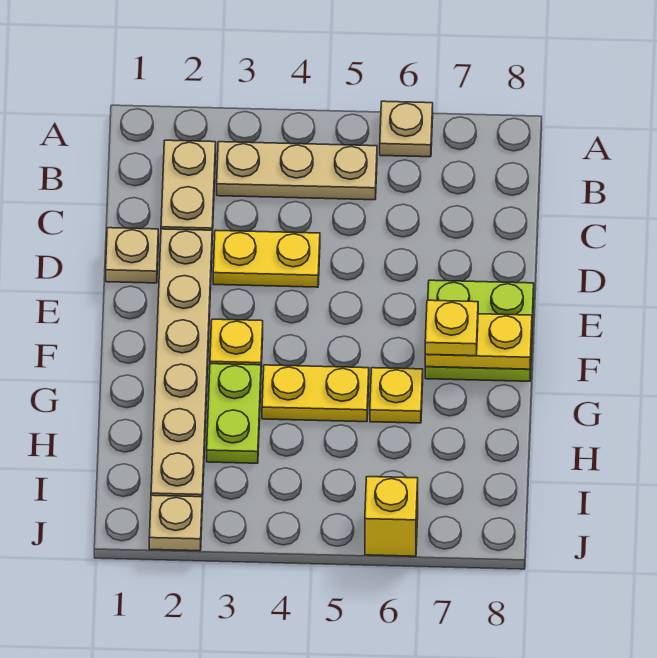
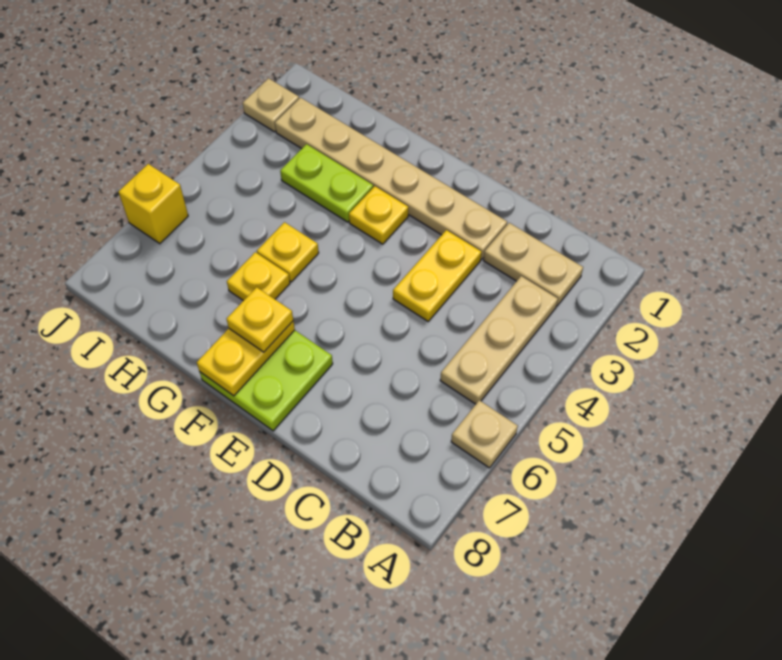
tan plate D1 level 1 -> none
yellow plate G4:G5 level 1 -> yellow plate G5 level 1

